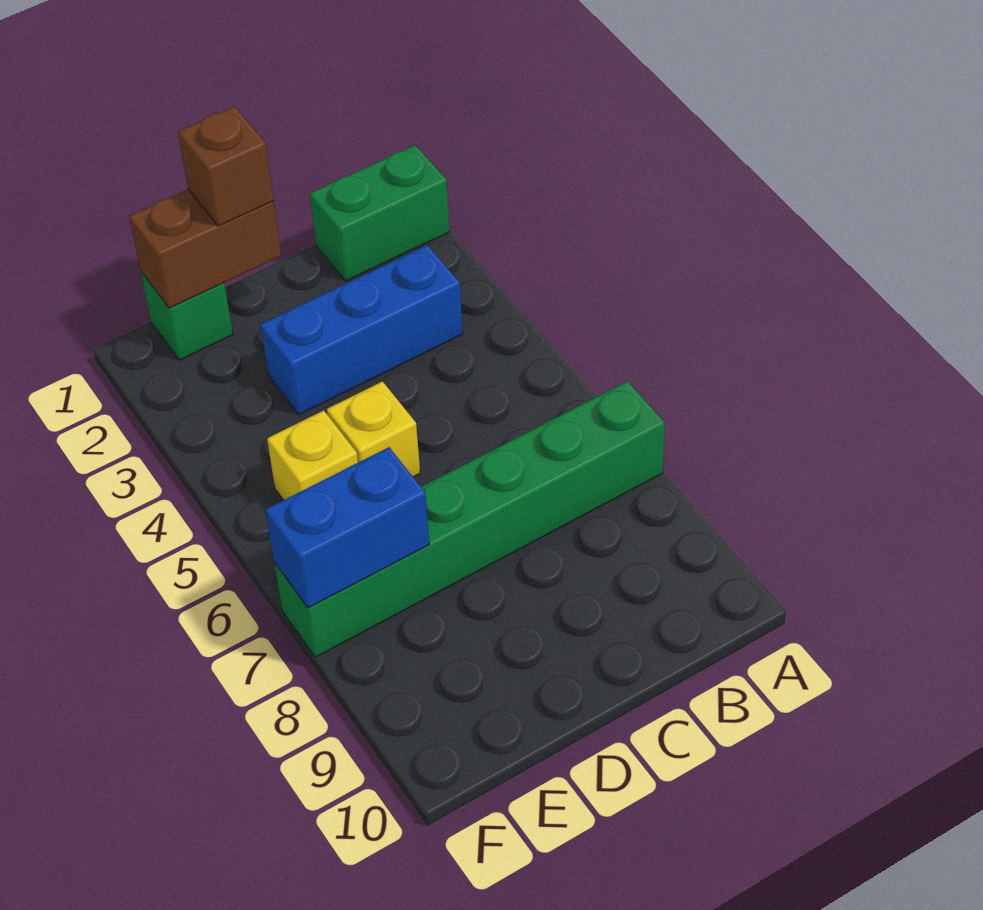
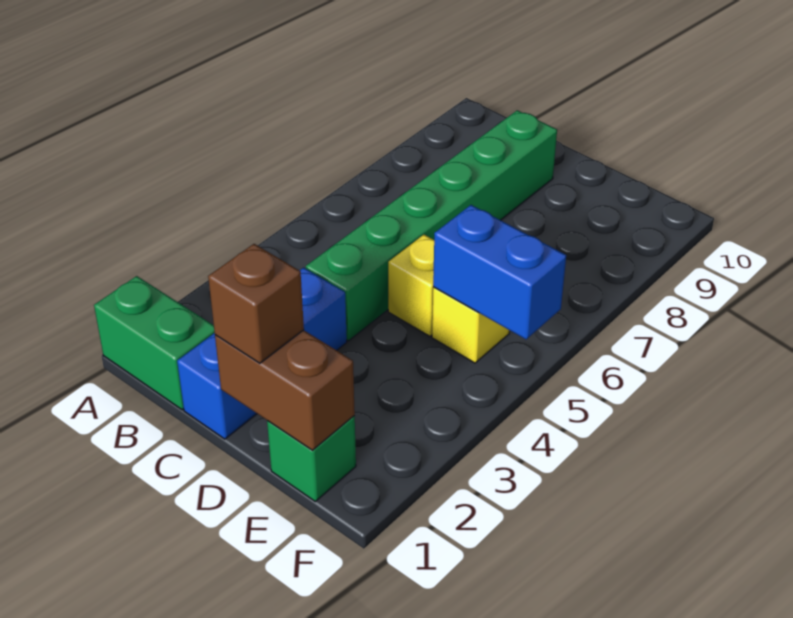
green brick A7:F7 level 1 -> green brick C4:C9 level 1
blue brick B3:D3 level 1 -> blue brick C1:C3 level 1
blue brick E7:F7 level 2 -> blue brick E5:F5 level 2

